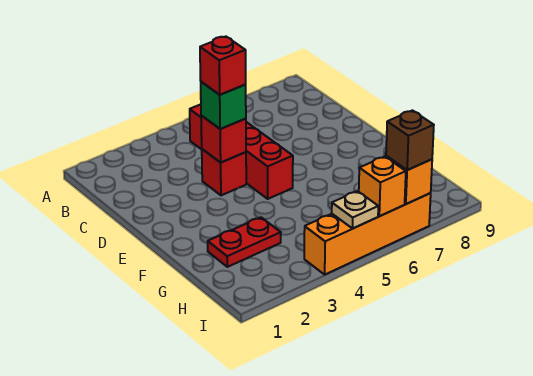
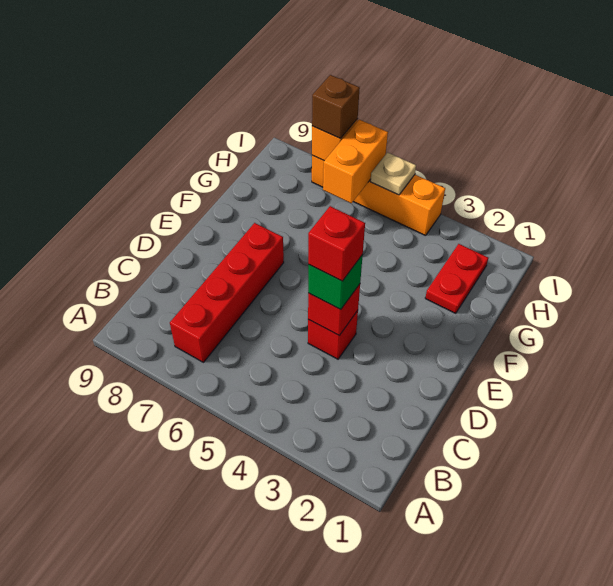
red brick B5:E5 level 1 -> red brick B7:E7 level 1
red plate G2:G3 level 1 -> red plate G2:H2 level 1
orange brick I6 level 2 -> orange brick H6:I6 level 2

